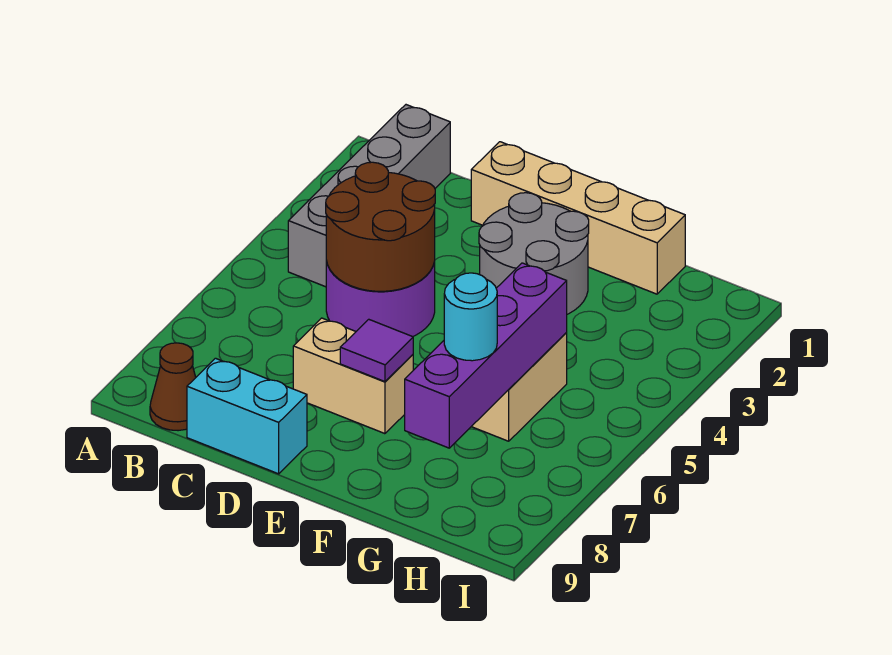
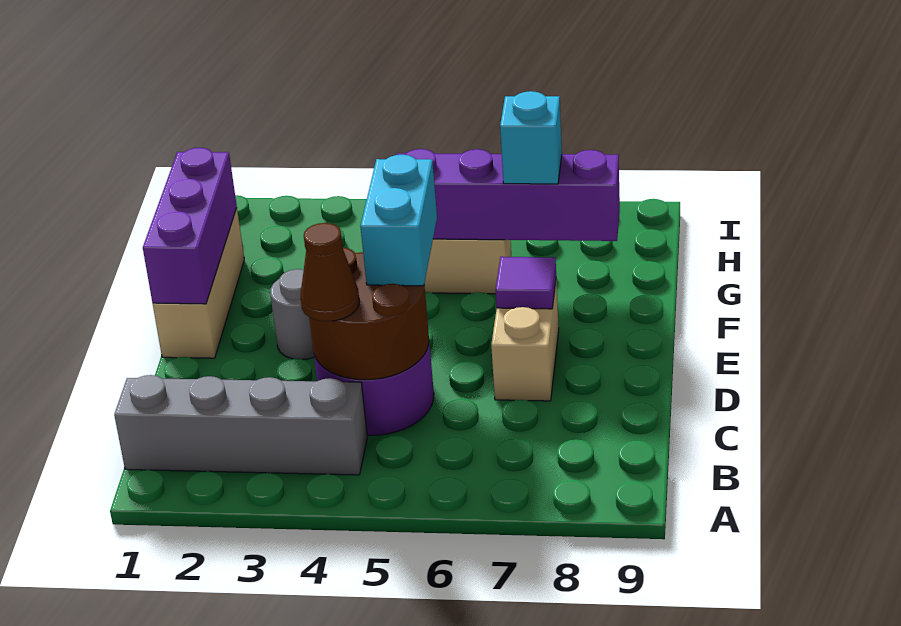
brown cone B9 level 1 -> brown cone C4 level 3
cyan brick C9:D9 level 1 -> cyan brick D5:E5 level 3
tan brick D1:G1 level 1 -> tan brick E1:G1 level 1
none -> purple brick E1:G1 level 2
grey round brick E2:F3 level 1 -> grey round brick E3 level 1
cyan round brick G7 level 3 -> cyan brick G7 level 3

